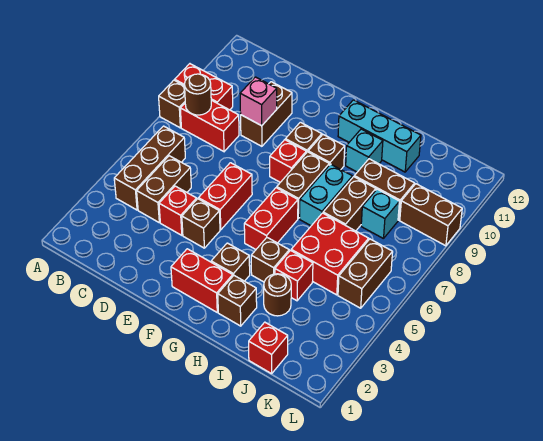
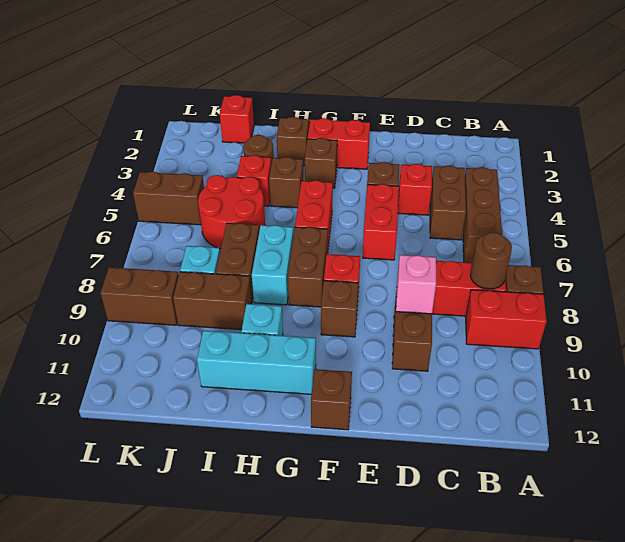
brown brick G9 level 1 -> brown brick F12 level 1
red brick I5:J6 level 1 -> red round brick I5:J6 level 1
brown brick K5:K6 level 1 -> brown brick K5:L5 level 1

